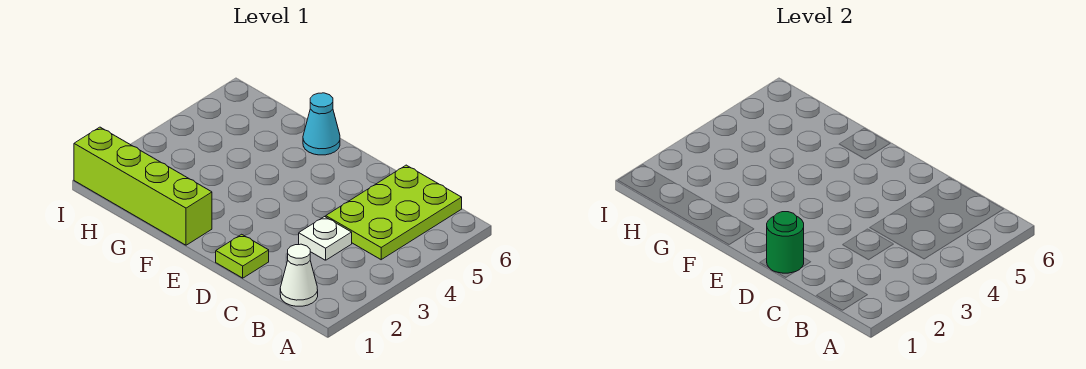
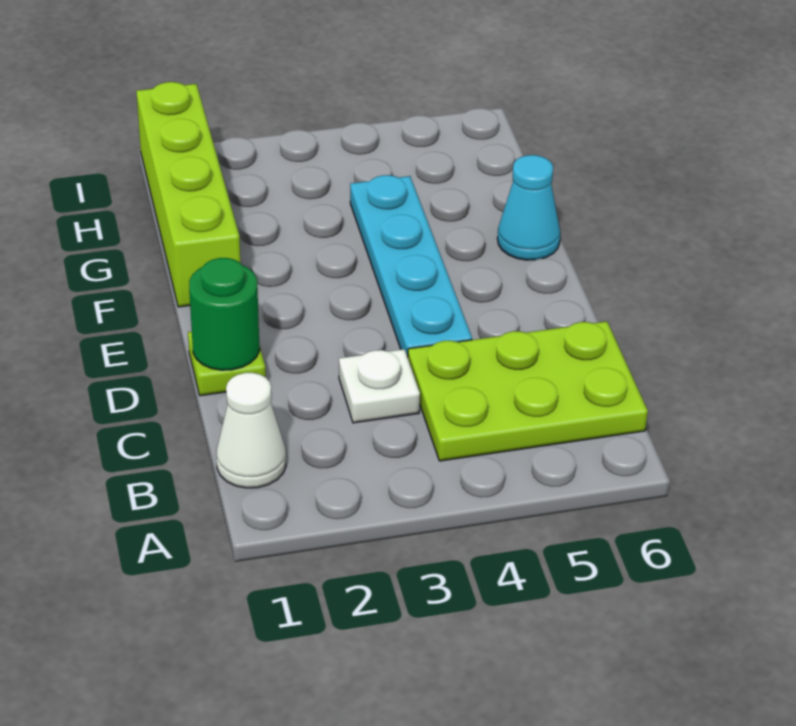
none -> cyan plate D4:G4 level 1

